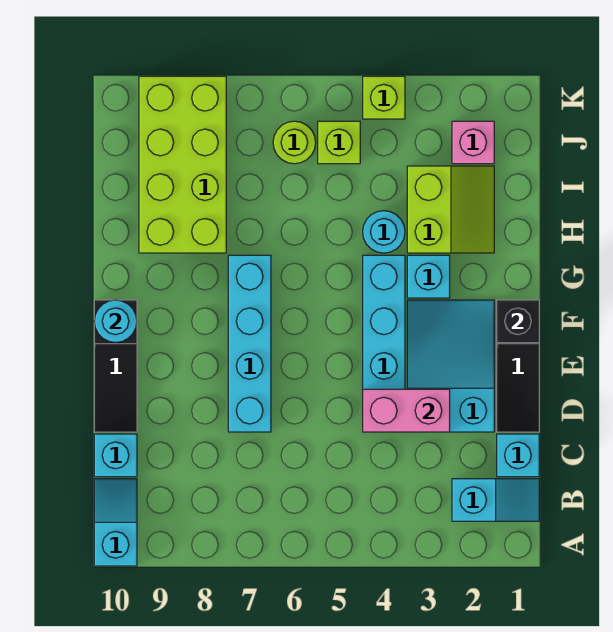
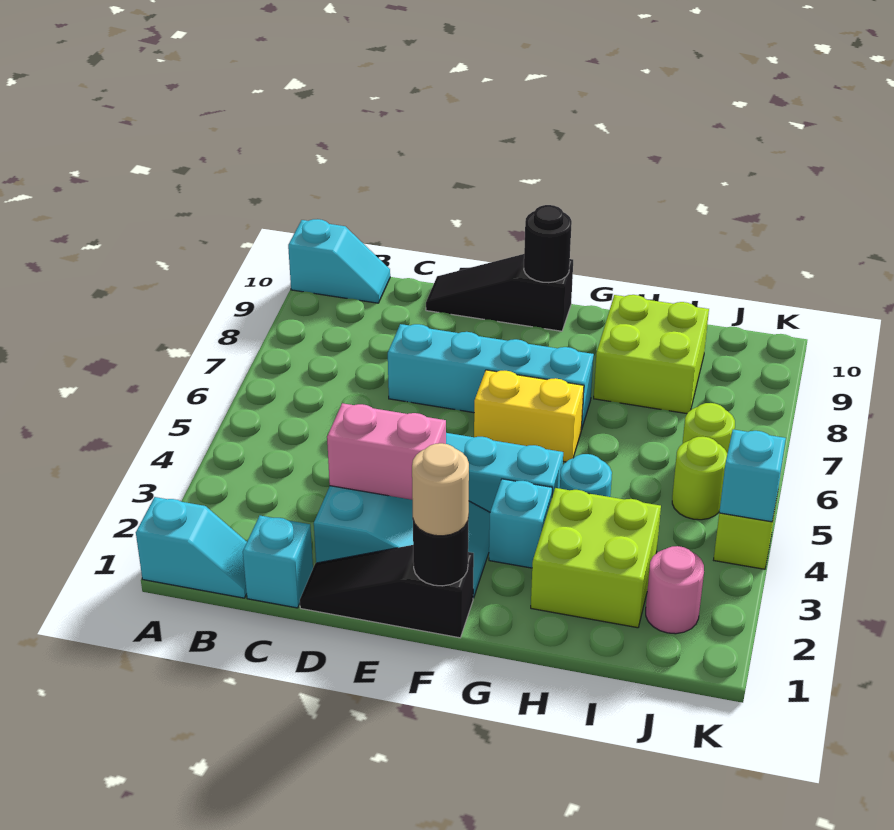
cyan slope B1:B2 level 1 top 2 -> cyan slope A1:B1 level 1 top A
cyan brick C10 level 1 -> cyan brick K4 level 2
pink brick D3:D4 level 2 -> pink brick D3:E3 level 2
black brick F1 level 2 -> black round brick F1 level 2
none -> tan round brick F1 level 3
none -> yellow brick F6:G6 level 1
cyan round brick F10 level 2 -> black round brick F10 level 2
lime slope H2:I3 level 1 top 3 -> lime brick H2:I3 level 1
lime brick H8:K9 level 1 -> lime brick H8:I9 level 1
pink brick J2 level 1 -> pink round brick J2 level 1
lime brick J5 level 1 -> lime round brick J5 level 1

